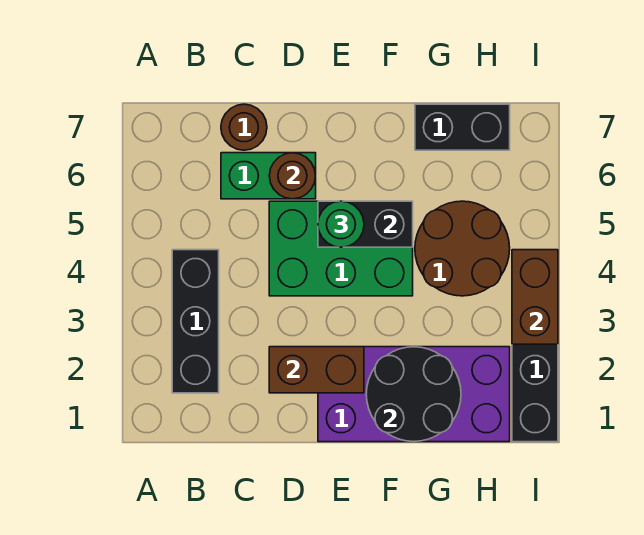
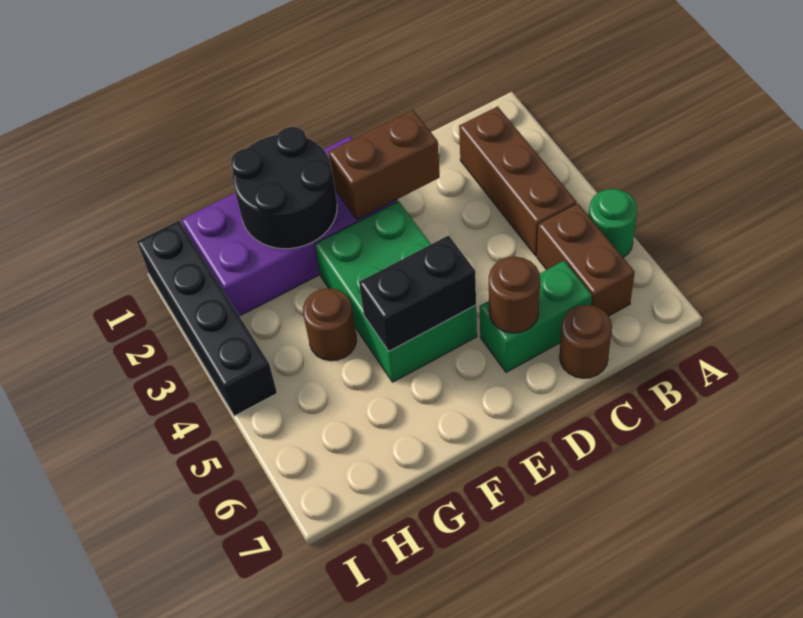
black brick B2:B4 level 1 -> brown brick B2:B4 level 1
green brick D4:F5 level 1 -> green brick E3:F5 level 1
green round brick E5 level 3 -> green round brick A5 level 1
brown round brick G4:H5 level 1 -> brown round brick G4 level 1
black brick G7:H7 level 1 -> none
brown brick I3:I4 level 2 -> brown brick B5:B6 level 1

